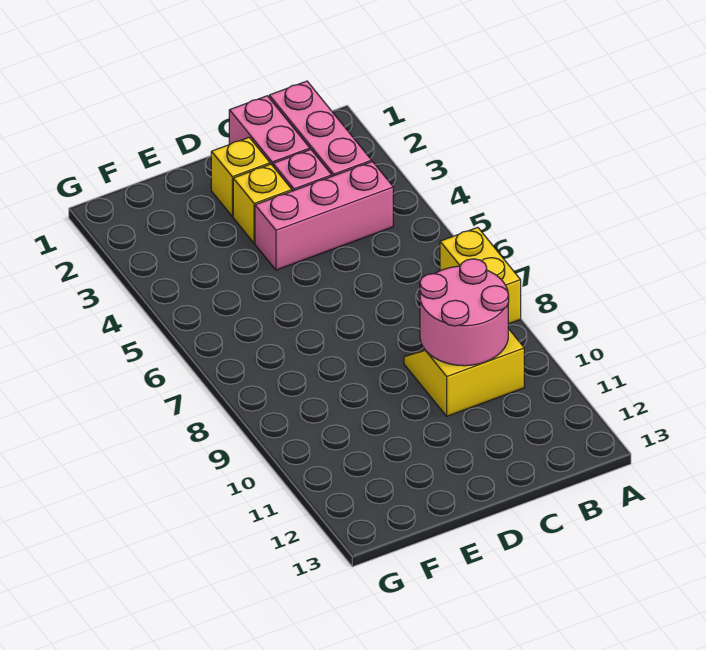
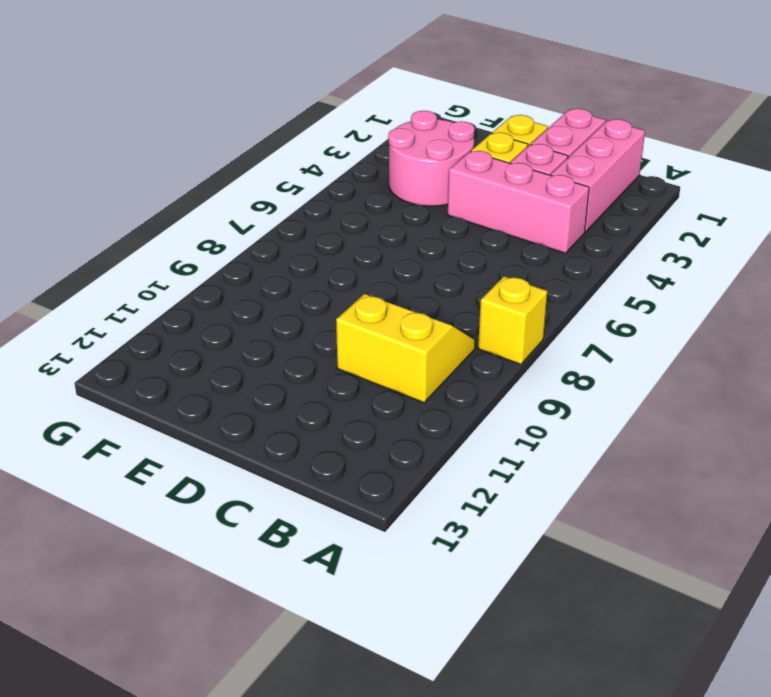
yellow brick A7:A8 level 1 -> yellow brick A8 level 1
pink round brick B9:C10 level 2 -> pink round brick E3:F4 level 1

